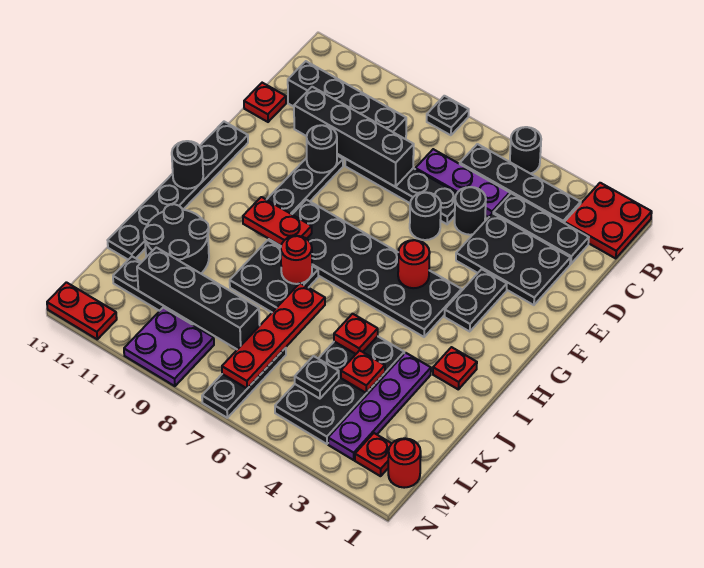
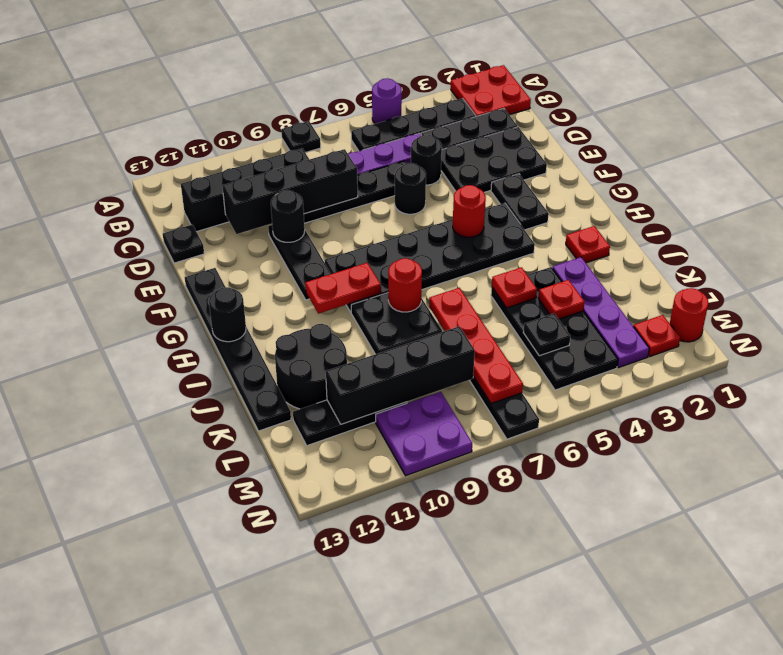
black round brick A5 level 1 -> purple round brick A5 level 1
red plate D13 level 1 -> black plate D13 level 1
red plate N12:N13 level 1 -> none

